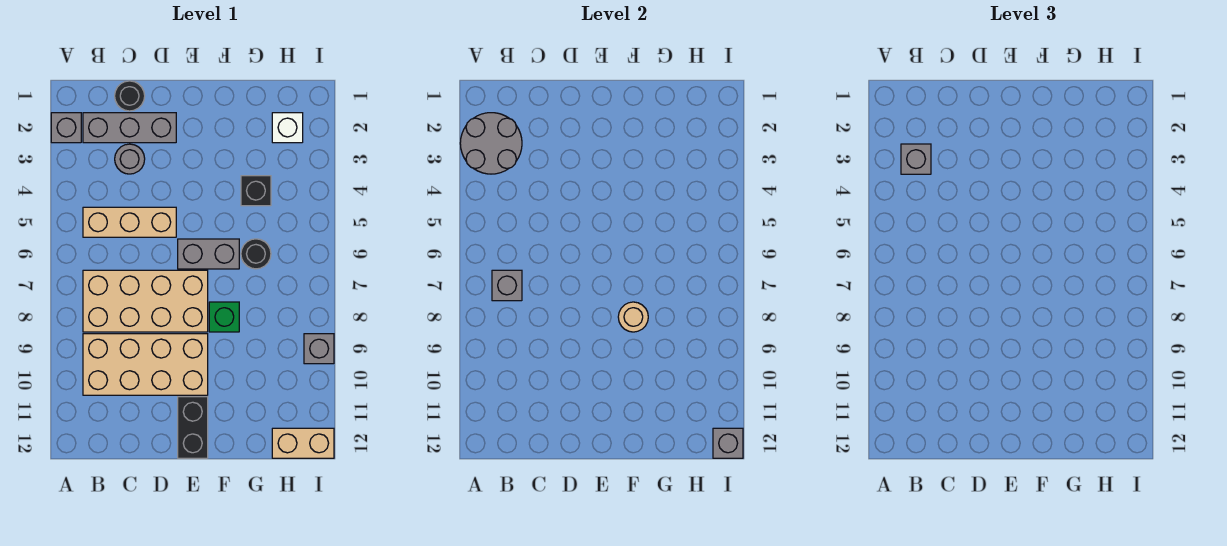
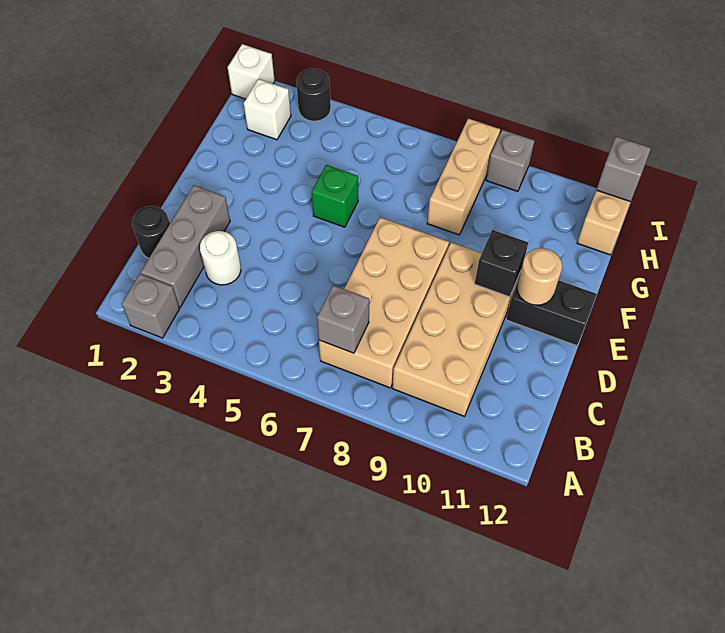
grey round brick A2:B3 level 2 -> none
grey brick B3 level 3 -> none
tan brick B5:D5 level 1 -> tan brick G8:I8 level 1
grey round brick C3 level 1 -> white round brick C3 level 1
grey brick E6:F6 level 1 -> none
green brick F8 level 1 -> green brick F5 level 1
tan round brick F8 level 2 -> tan round brick E11 level 2
black brick G4 level 1 -> black brick E10 level 2
black round brick G6 level 1 -> black round brick I3 level 1
none -> white brick I1 level 1

